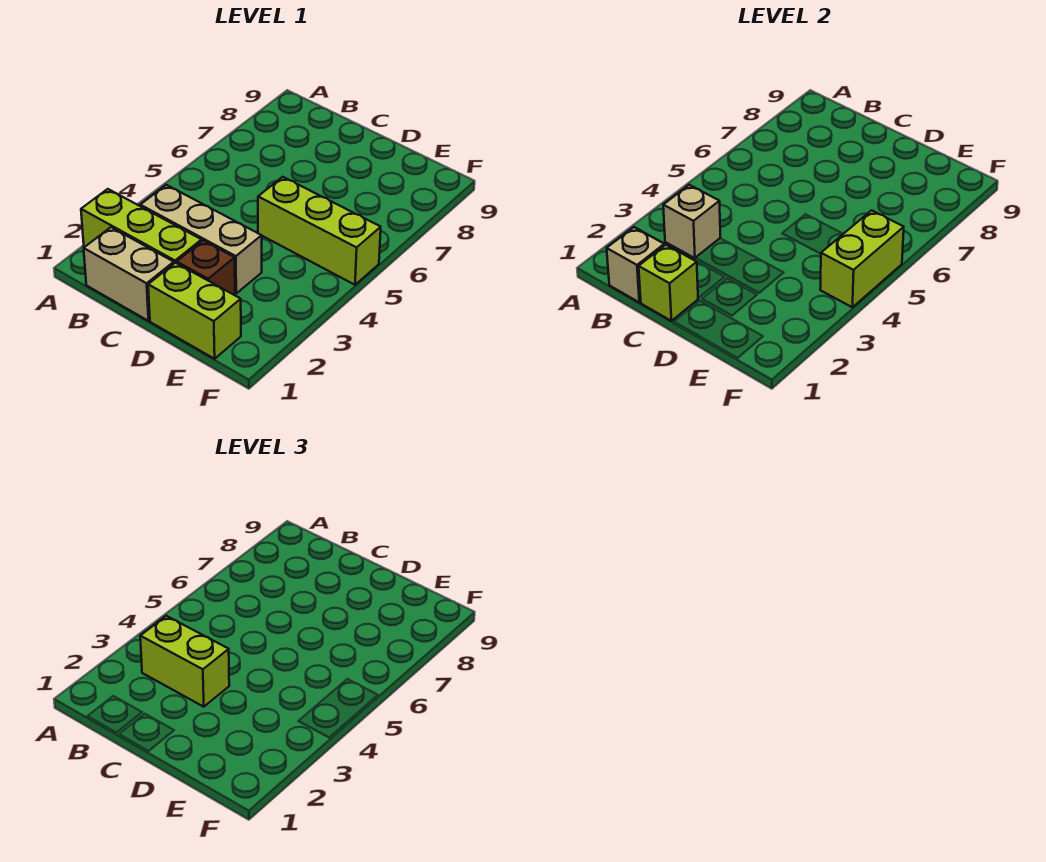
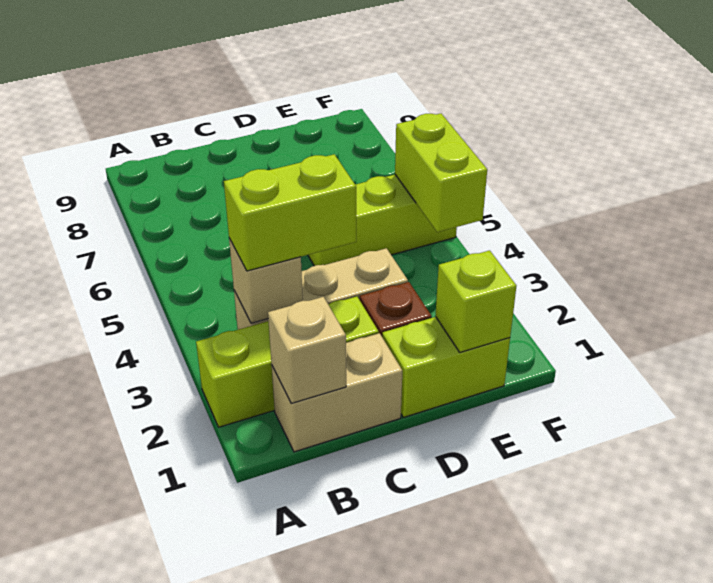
lime brick C1 level 2 -> lime brick E1 level 2

